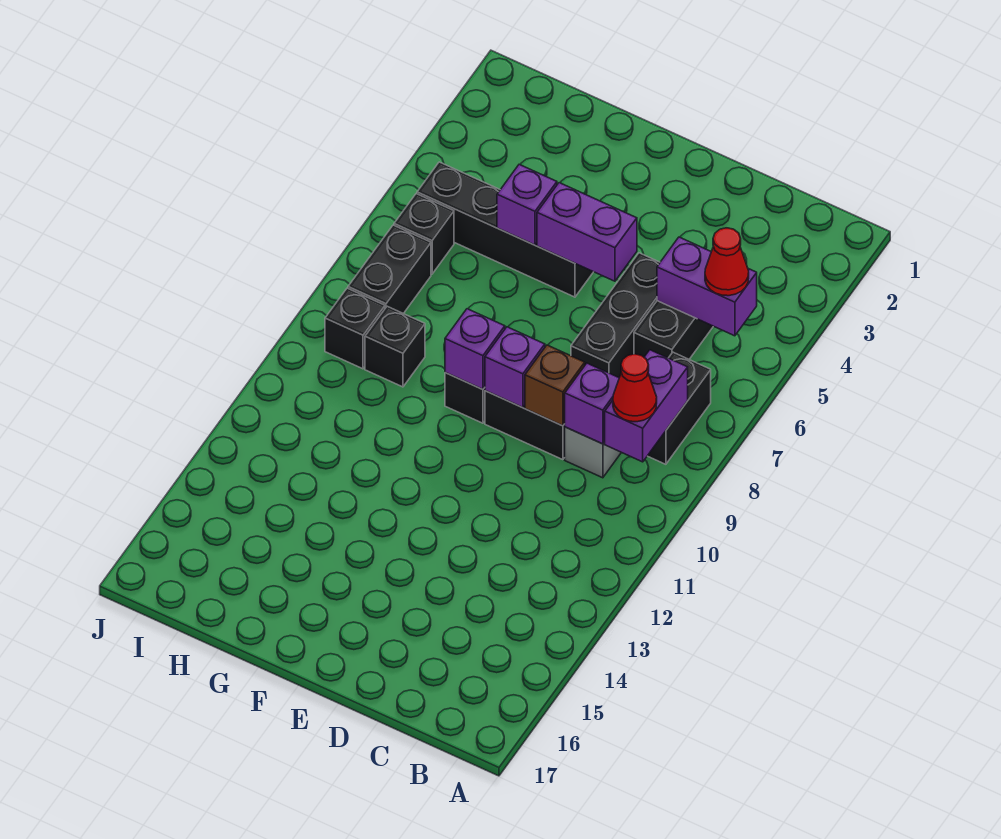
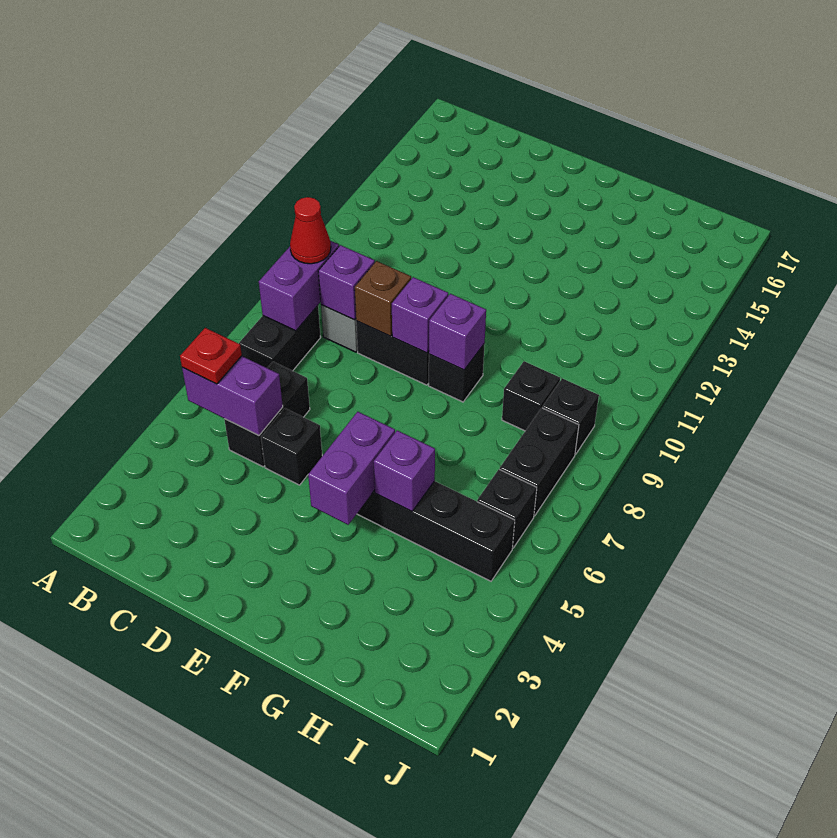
red cone B5 level 3 -> red plate B5 level 3
black brick D5:D7 level 1 -> black brick D5 level 1
purple brick E5:F5 level 2 -> purple brick F4:F5 level 2

